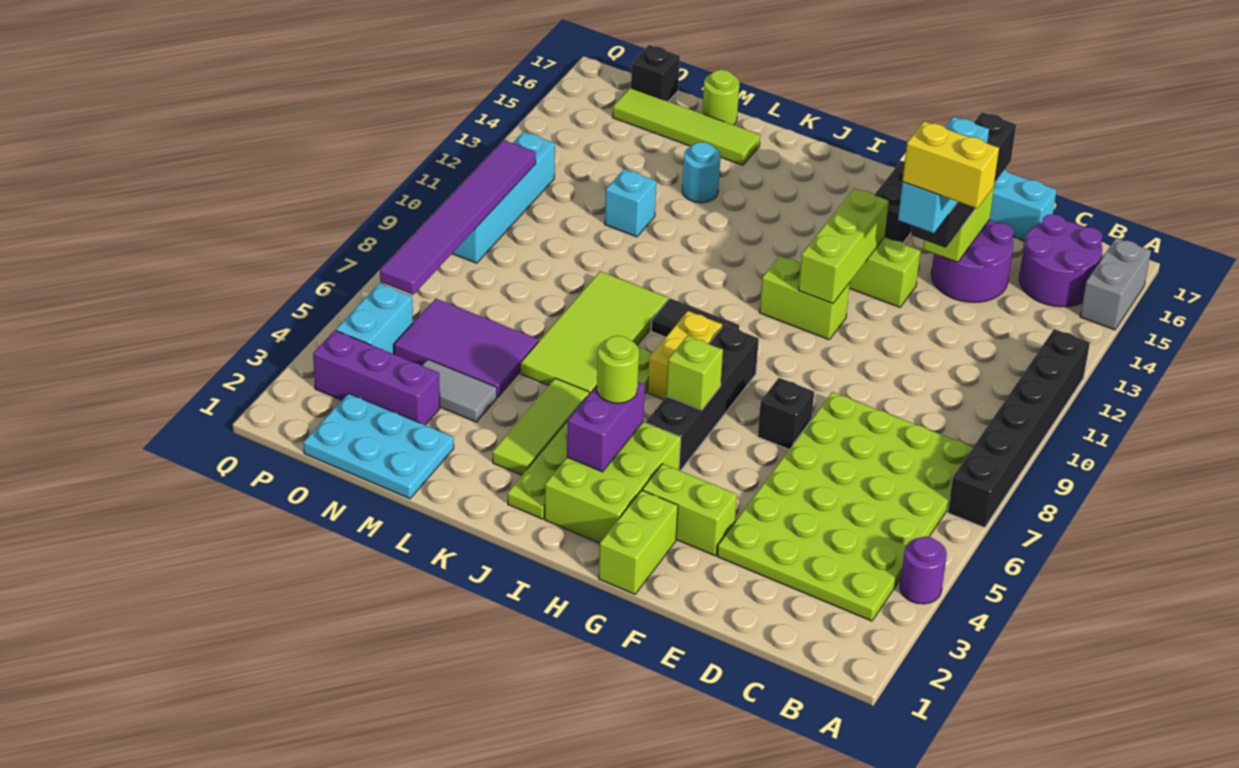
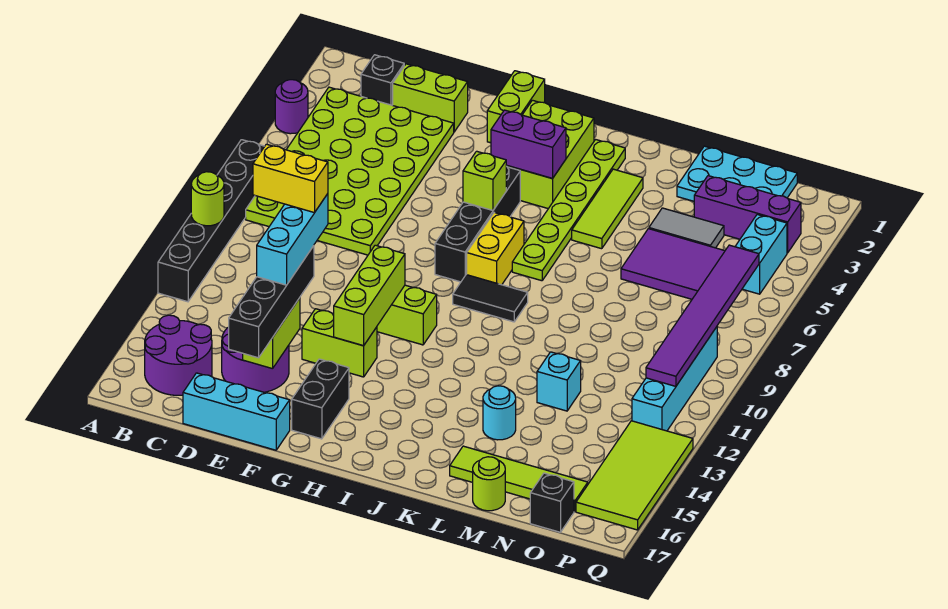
grey brick A15:A16 level 1 -> none
lime brick F3:G3 level 1 -> lime brick D2:E2 level 1
black brick F7 level 1 -> black brick C2 level 1
purple brick I3:I4 level 2 -> purple brick H4:I4 level 2
lime round brick I4 level 3 -> lime round brick A10 level 2
lime tile K6:L9 level 1 -> lime tile P13:Q16 level 1

